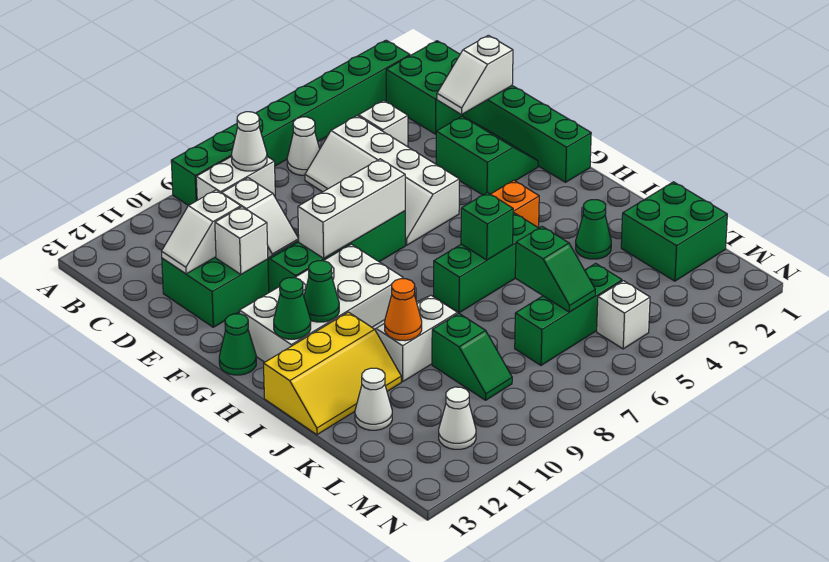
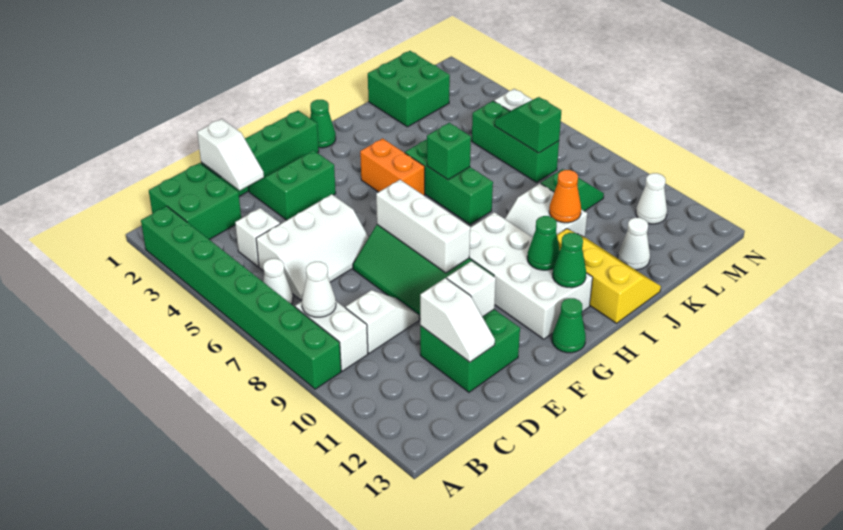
white slope C5:F6 level 1 top 5 -> white slope C5:E6 level 1 top 5
green cone J3 level 1 -> green cone H1 level 1
green slope K6:L6 level 2 top K -> green slope L6:L7 level 2 top 7

